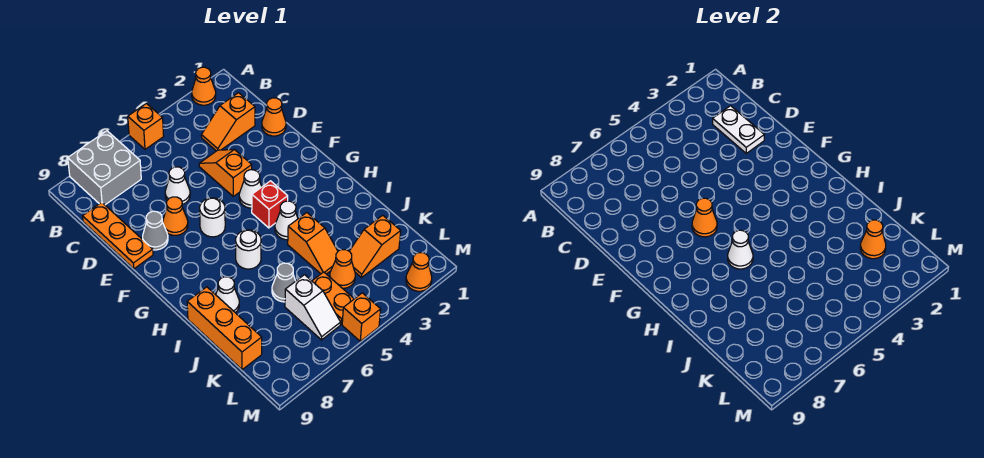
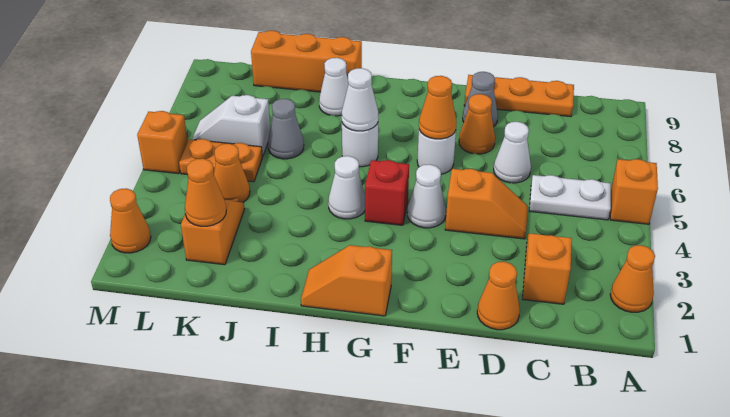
grey brick A7:B8 level 1 -> none
white plate C2:D2 level 2 -> white plate B5:C5 level 1
orange slope I4:J4 level 1 top I -> orange slope G1:H1 level 1 top G

